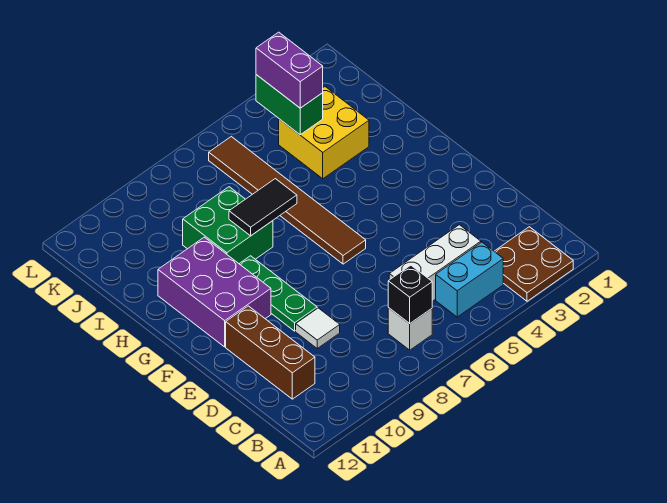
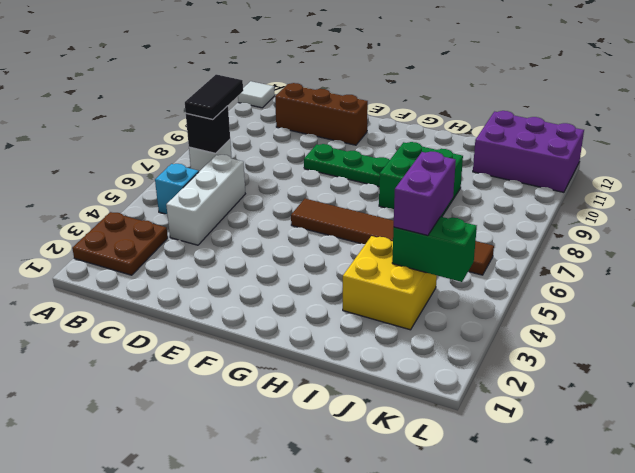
cyan brick B4:B5 level 1 -> cyan brick B5 level 1
white tile D9 level 1 -> white tile A12 level 1
purple brick F10:H11 level 1 -> purple brick J11:L12 level 1
black tile H7:H8 level 2 -> black tile B7:B8 level 3
purple brick J4:K4 level 3 -> purple brick J4:J5 level 3

